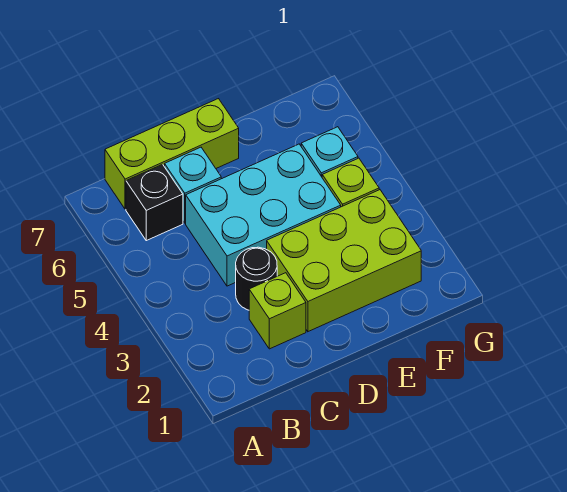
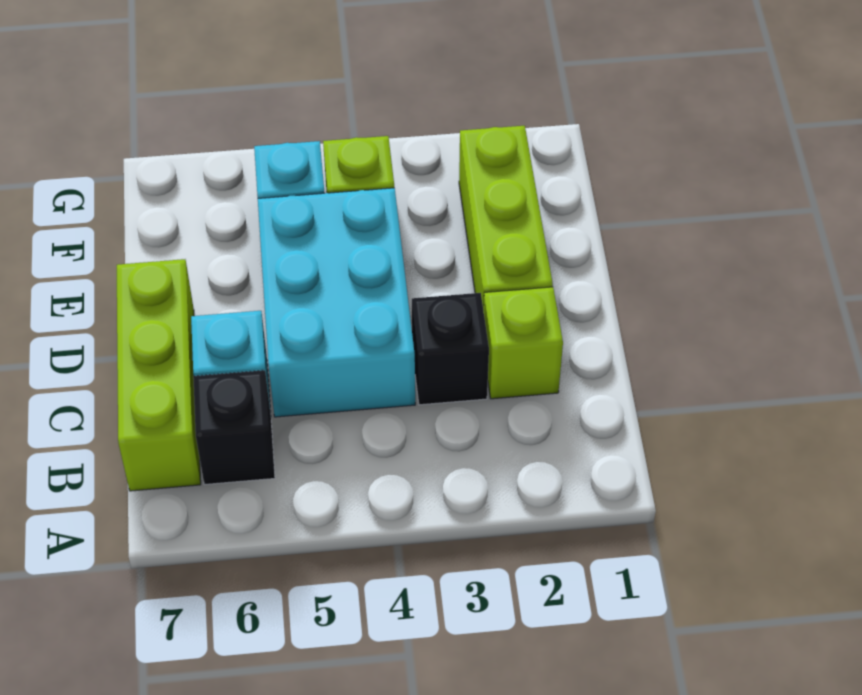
black round brick C3 level 1 -> black brick C3 level 1
lime brick D2:F3 level 1 -> lime brick D2:F2 level 1

